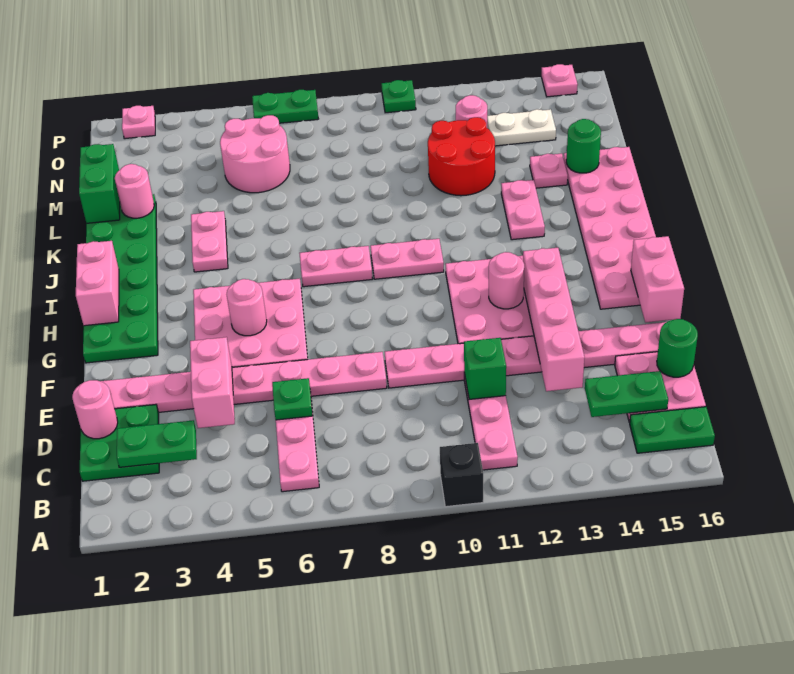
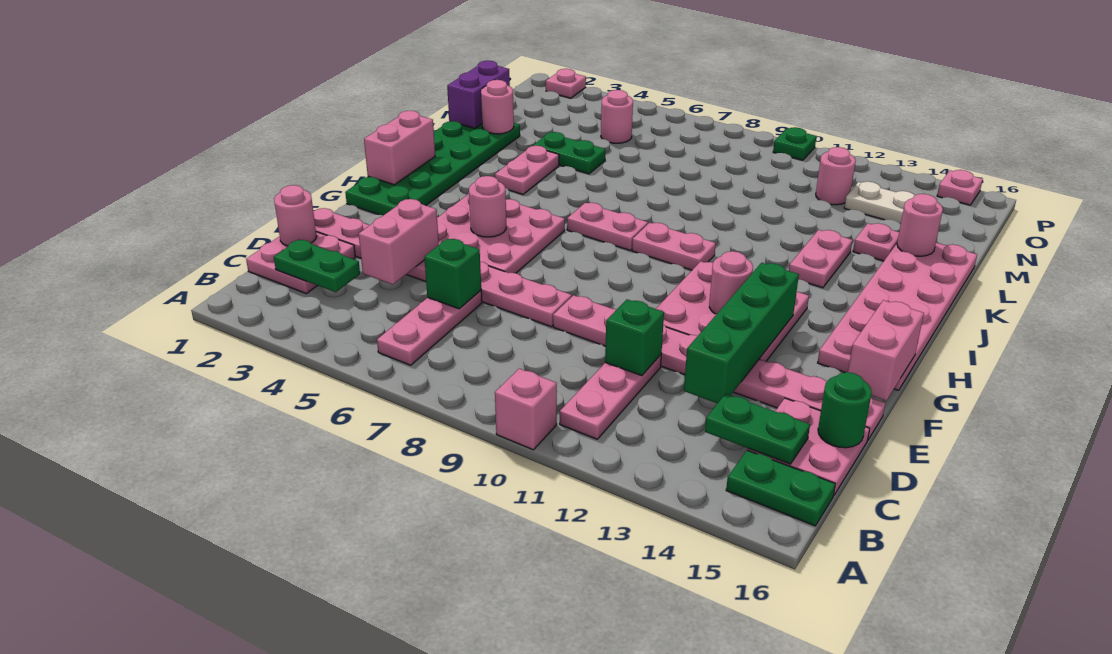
black brick A10 level 1 -> pink brick A10 level 1
green plate C1:D2 level 1 -> pink plate C1:D2 level 1
green plate D6 level 2 -> green brick D6 level 2
pink brick D13:G13 level 2 -> green brick D13:G13 level 2
green brick L1:M1 level 2 -> purple brick L1:M1 level 2
red round brick L11:M12 level 1 -> none
green round brick L15 level 2 -> pink round brick L15 level 2
pink round brick M5:N6 level 1 -> pink round brick N5 level 1
green plate P6:P7 level 1 -> green plate L4:L5 level 1

